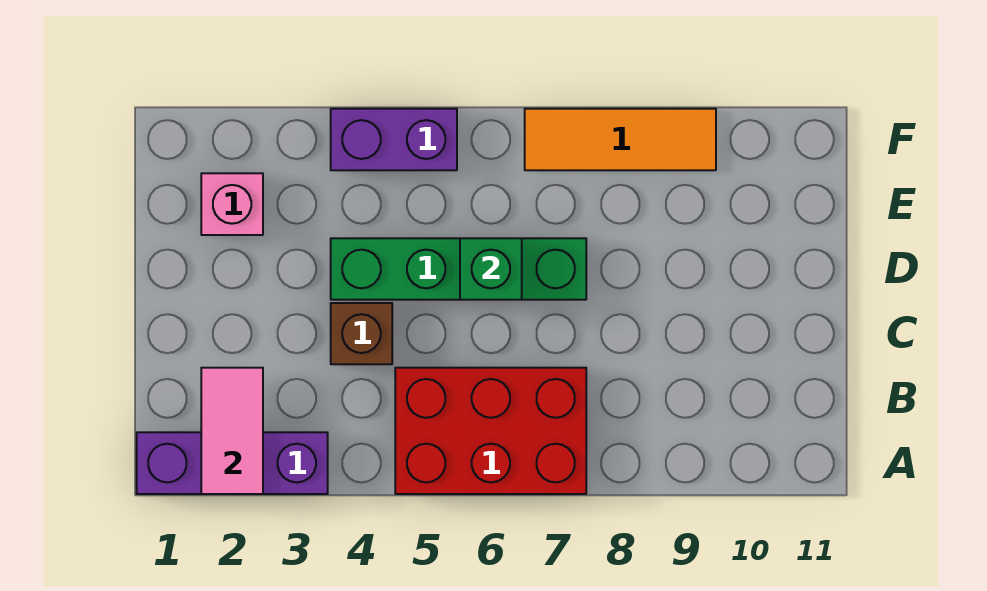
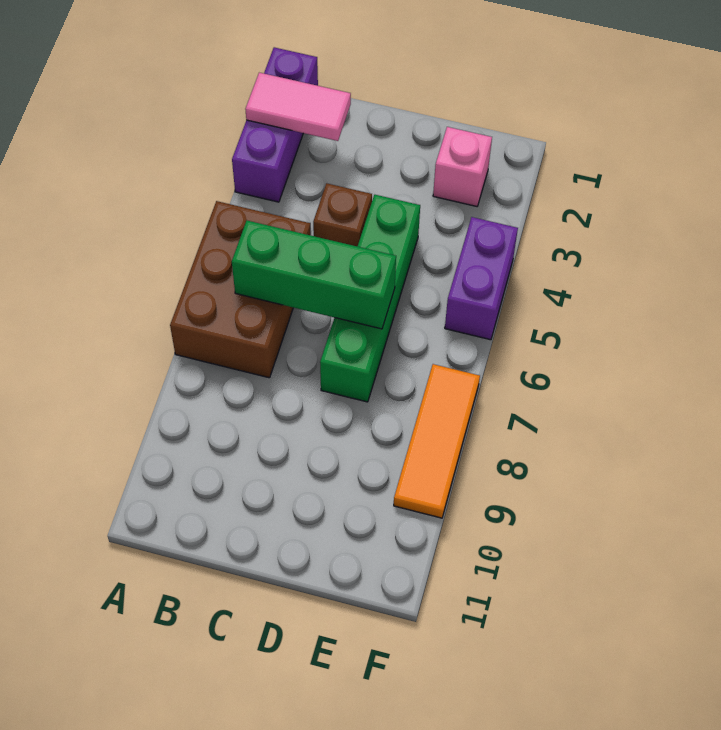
red brick A5:B7 level 1 -> brown brick A5:B7 level 1
green brick D6 level 2 -> green brick B6:D6 level 2

